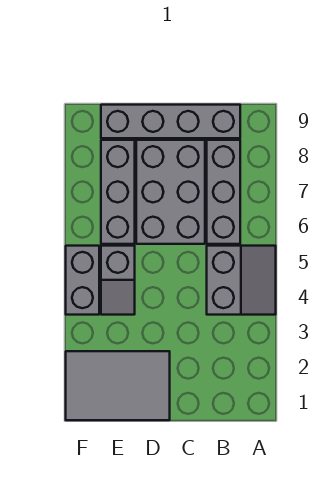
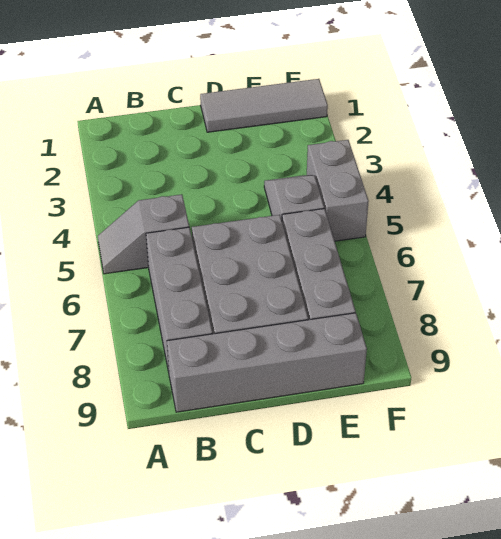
grey slope A4:B5 level 1 top B -> grey slope A5:B5 level 1 top B
grey tile D1:F2 level 1 -> grey tile D1:F1 level 1

